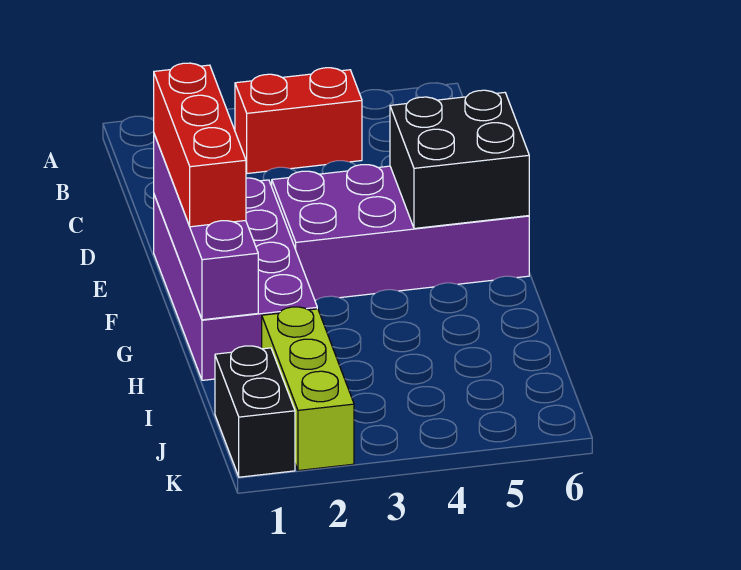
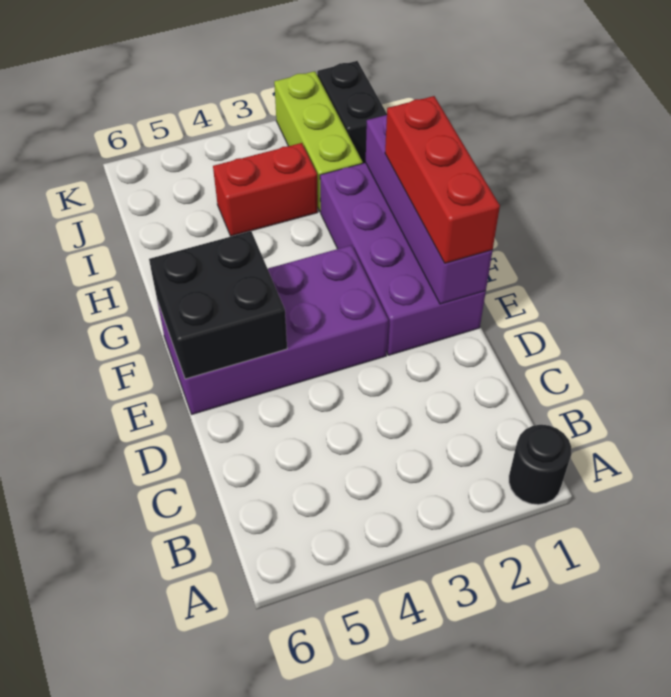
none -> black round brick A1 level 1
red brick B3:B4 level 1 -> red brick I3:I4 level 1

